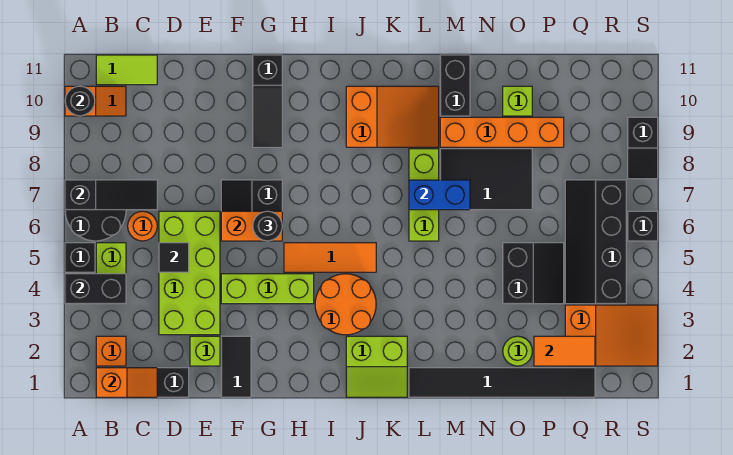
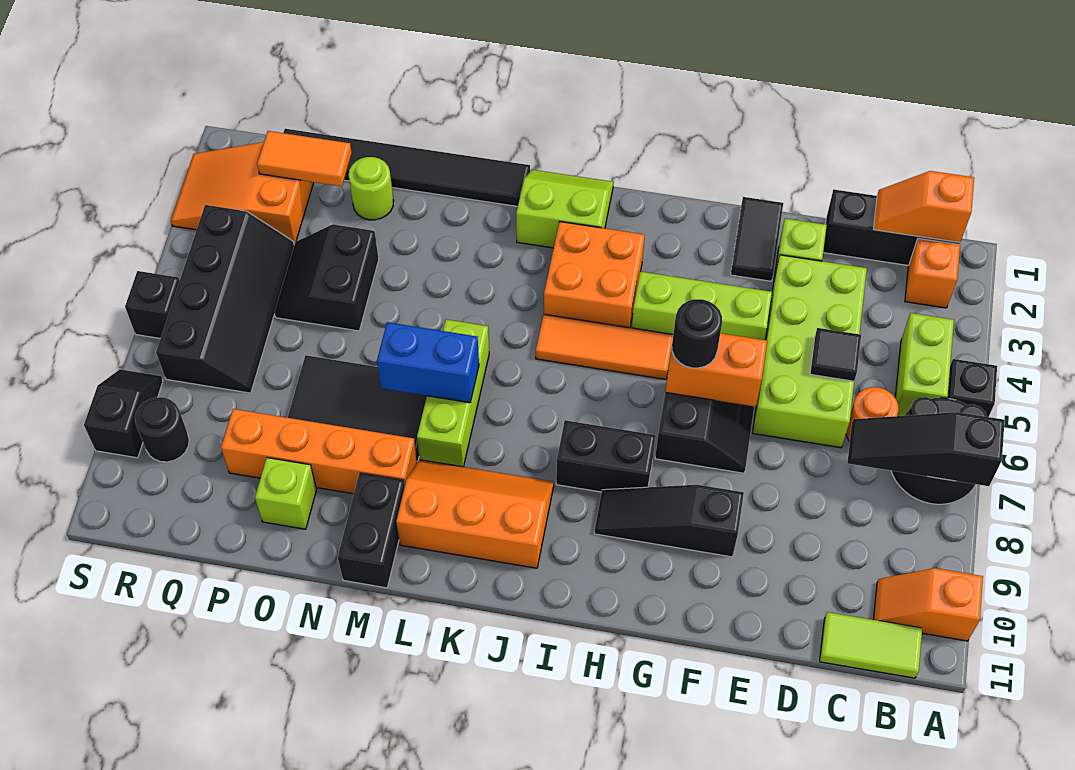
black brick A4:B4 level 2 -> black brick H8:I8 level 1
black round brick A10 level 2 -> black round brick R9 level 1
black slope G9:G11 level 1 top 11 -> black slope F9:H9 level 1 top F
orange round brick I3:J4 level 1 -> orange brick I3:J4 level 1
orange slope J9:L10 level 1 top J -> orange slope J9:L10 level 1 top 10

